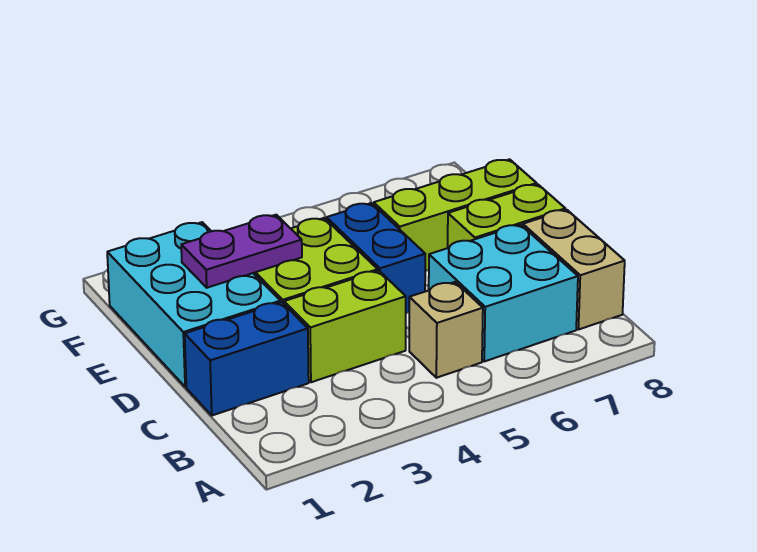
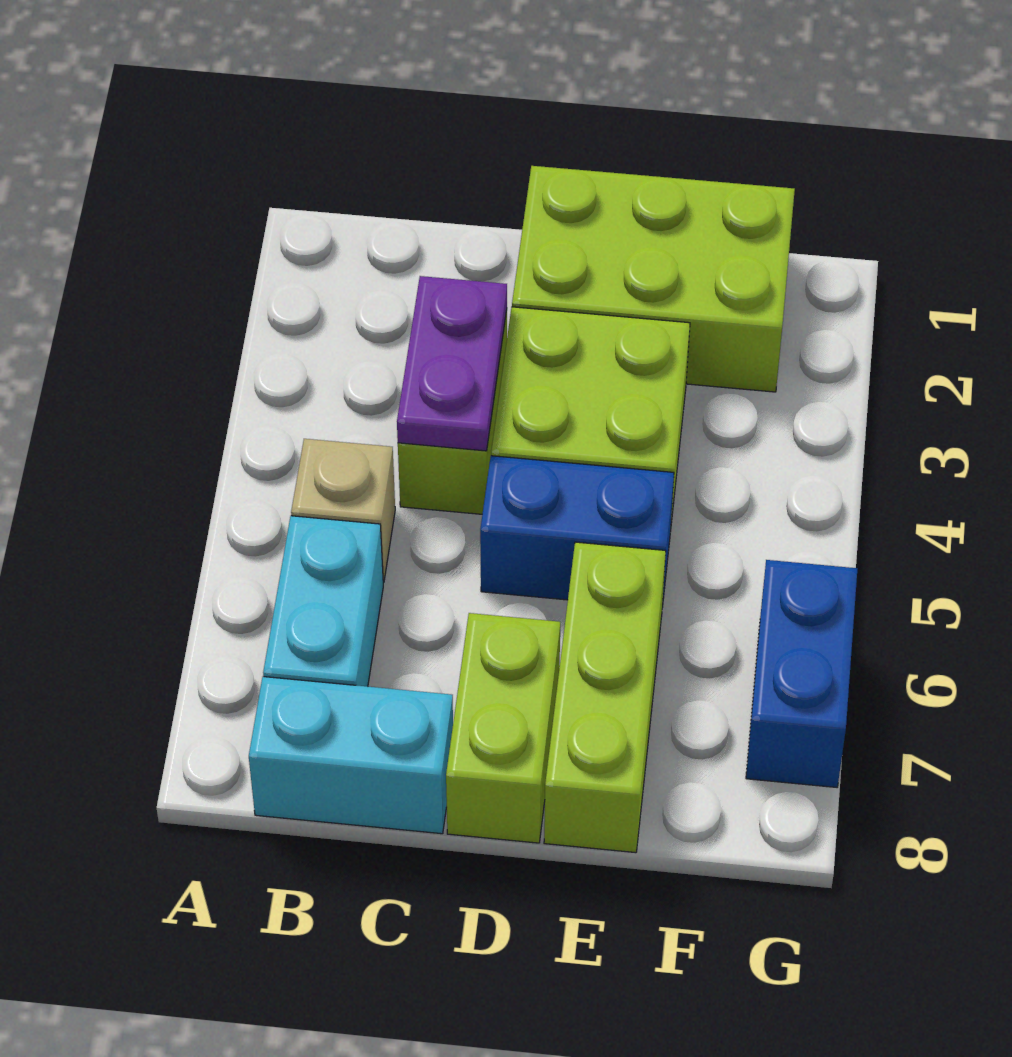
cyan brick B6:C7 level 1 -> cyan brick B6:B7 level 1
tan brick B8:C8 level 1 -> cyan brick B8:C8 level 1
blue brick C1:C2 level 1 -> blue brick G6:G7 level 1
cyan brick D1:F2 level 1 -> lime brick D1:F2 level 1
purple plate E2:E3 level 2 -> purple plate C3:C4 level 2

